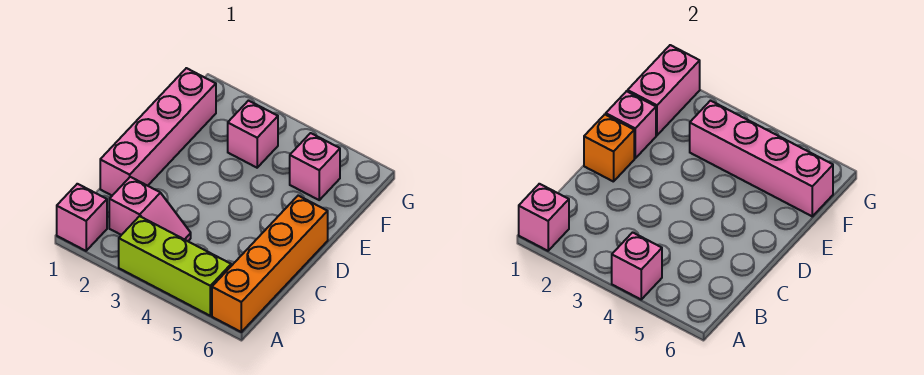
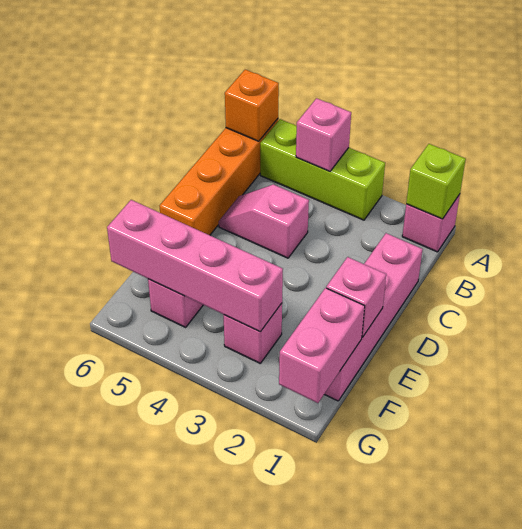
pink brick A1 level 2 -> lime brick A1 level 2
pink slope B2:B3 level 1 top 2 -> pink slope C4:C5 level 1 top 4
orange brick D1 level 2 -> orange brick A6 level 2

